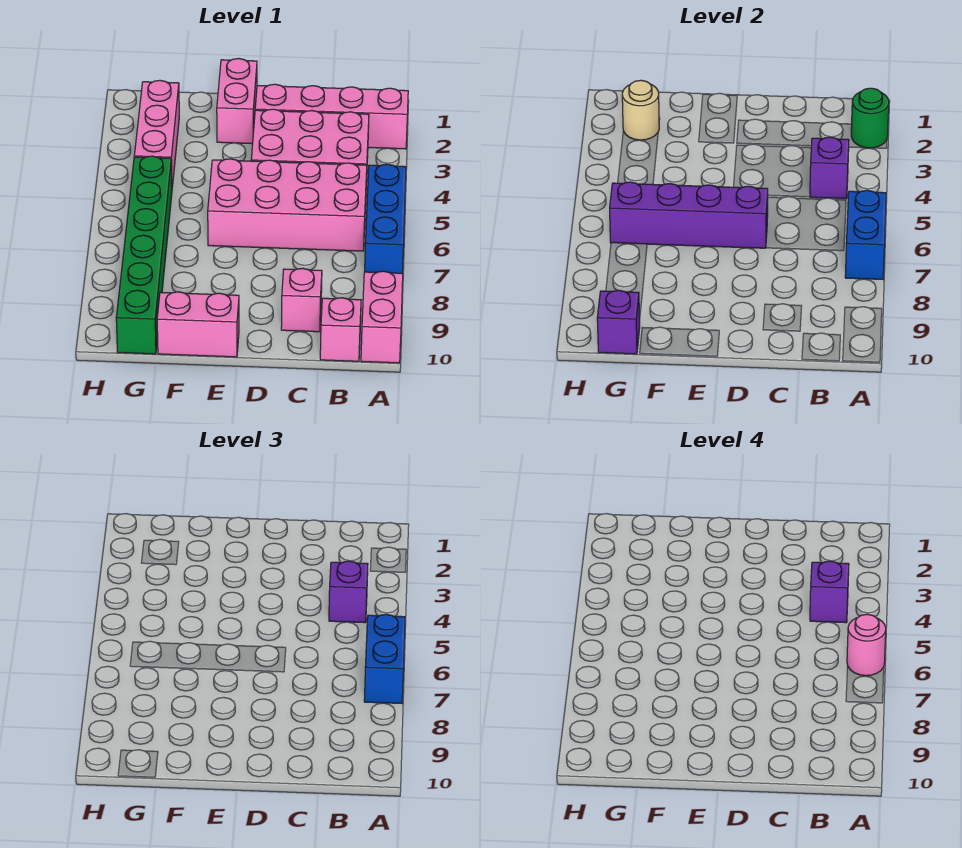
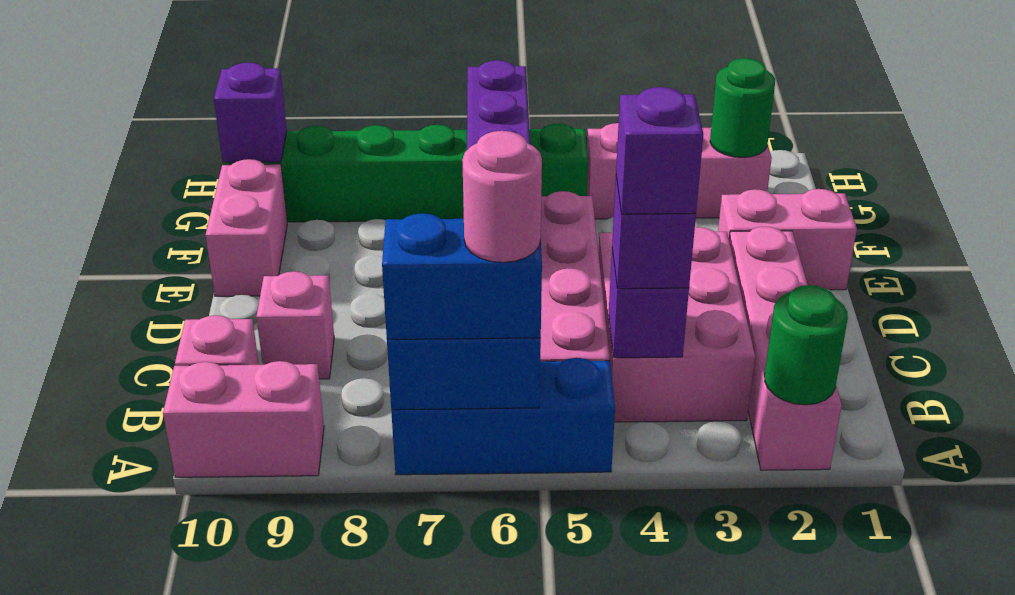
tan round brick G2 level 2 -> green round brick G2 level 2

